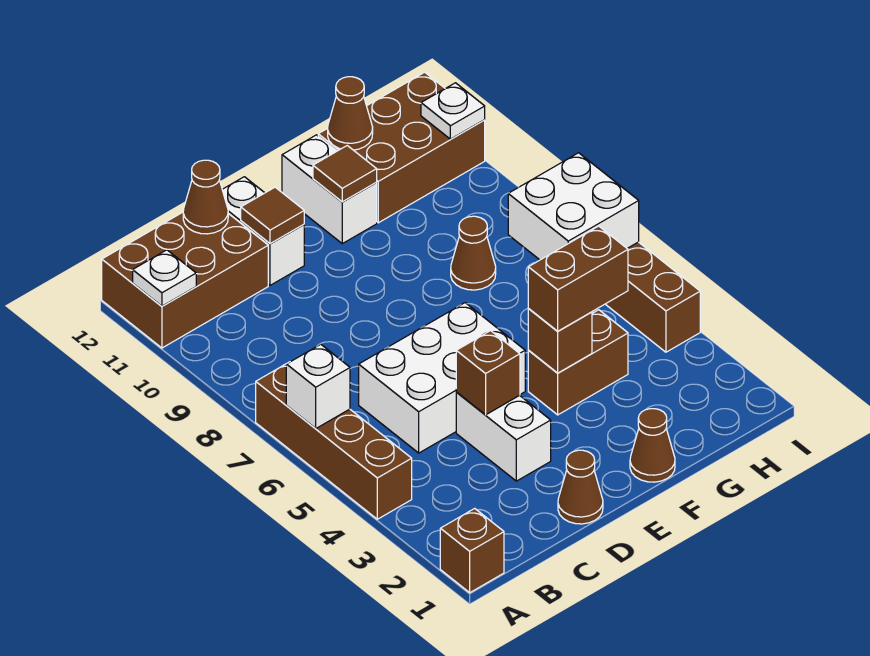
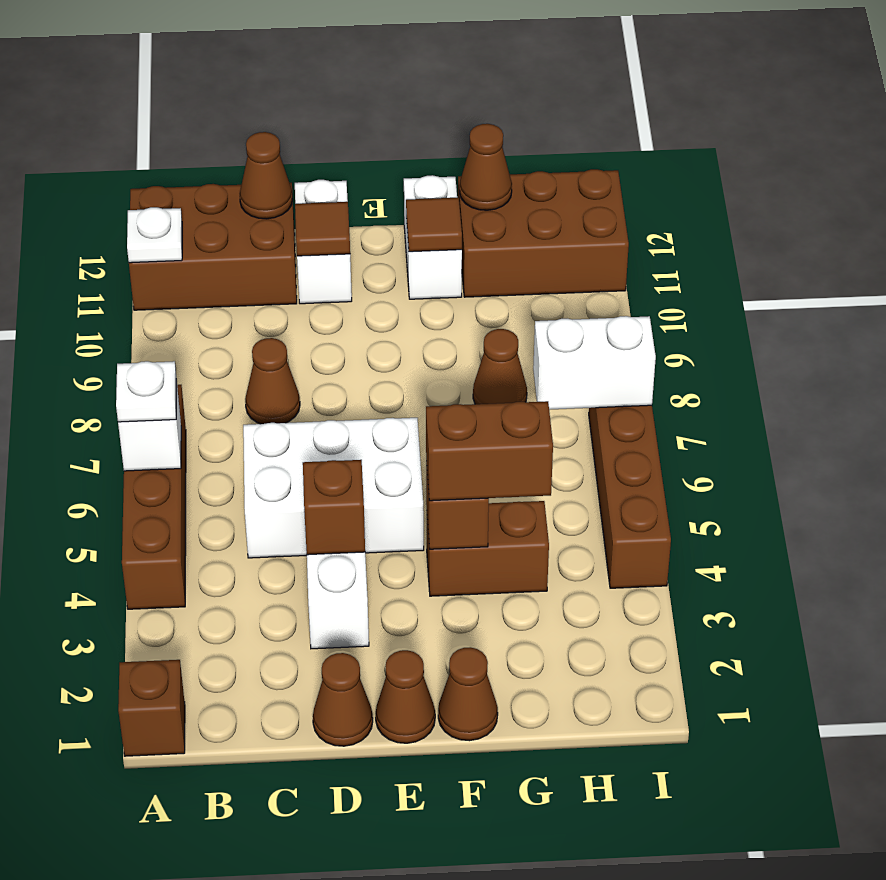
none -> brown cone C8 level 1
none -> brown cone E1 level 1
white brick H6:I7 level 2 -> white brick H7:I7 level 2
white plate I11 level 2 -> white plate A6 level 3

